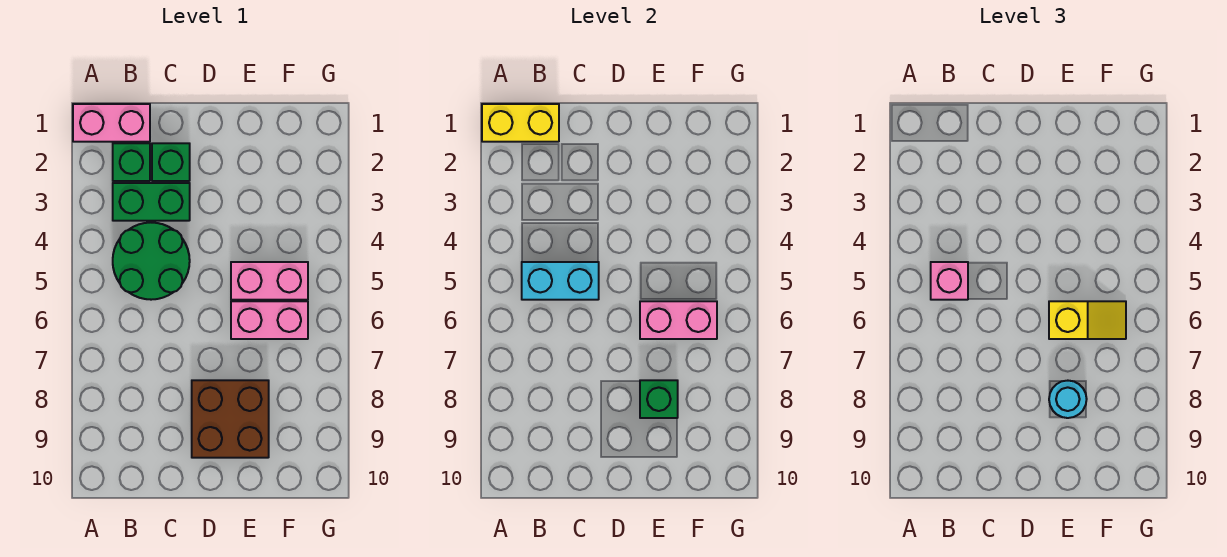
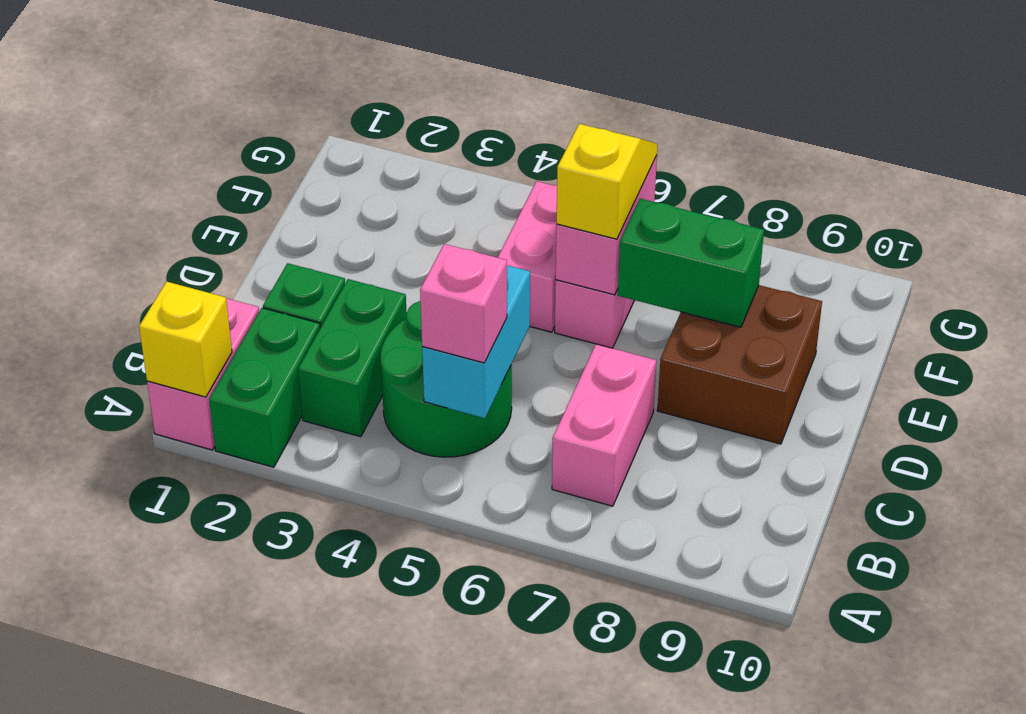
yellow brick A1:B1 level 2 -> yellow brick A1 level 2
green brick B2 level 1 -> green brick A2:B2 level 1
none -> pink brick B7:C7 level 1
green brick E8 level 2 -> green brick E7:E8 level 2
cyan round brick E8 level 3 -> none

